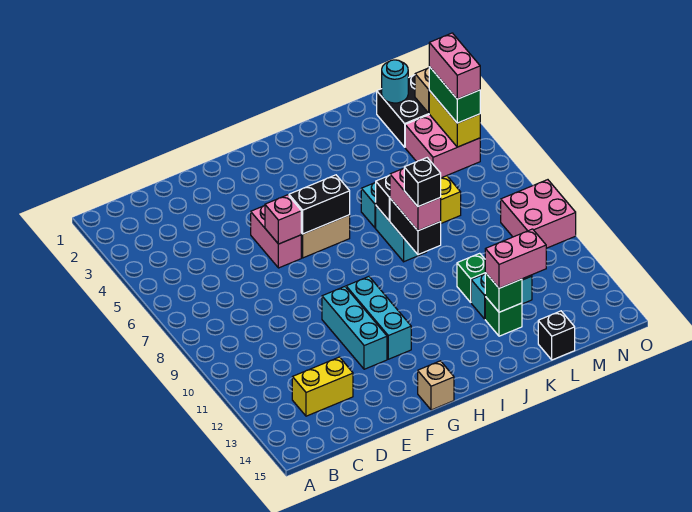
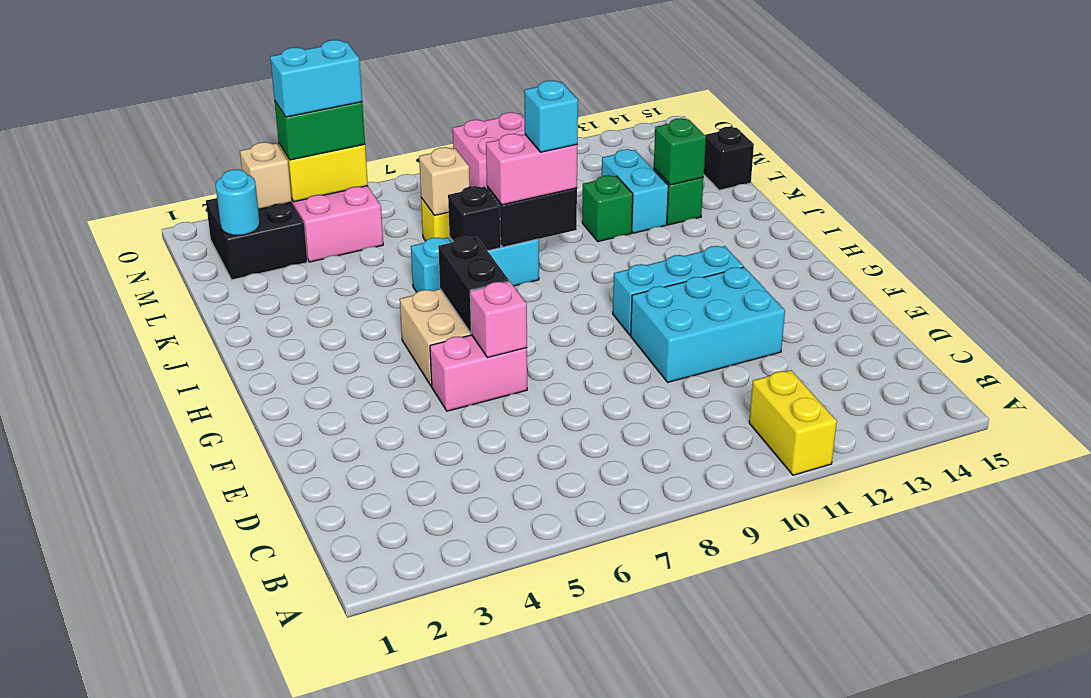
yellow brick C13:D13 level 1 -> yellow brick A11:B11 level 1
cyan brick F10:F12 level 1 -> cyan brick E10:F12 level 1
tan brick G15 level 1 -> tan brick L7 level 2
black brick J9 level 4 -> cyan brick J9 level 4
pink brick K13:L13 level 3 -> none
pink brick N4:N5 level 4 -> cyan brick N4:N5 level 4

